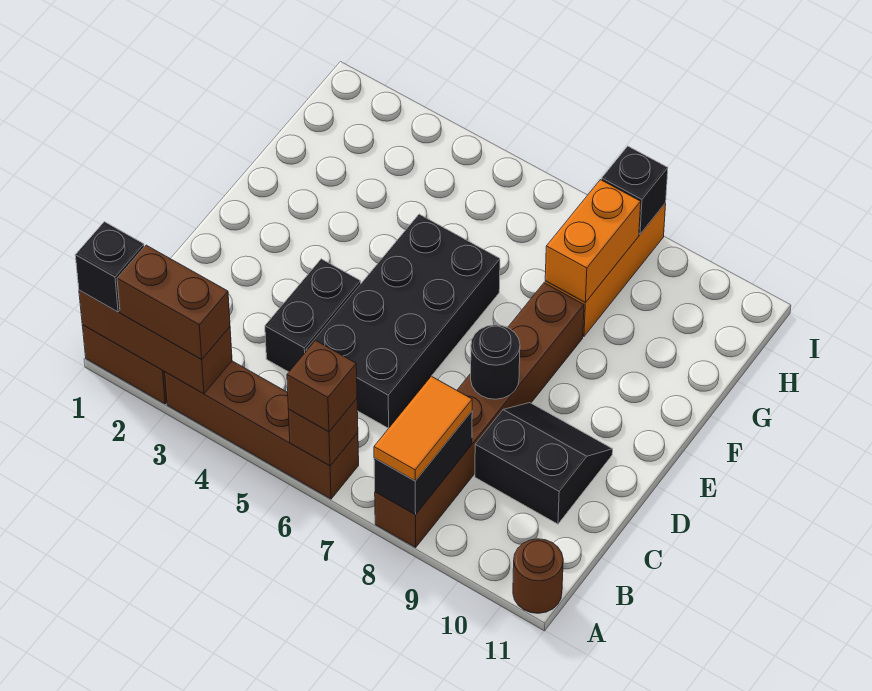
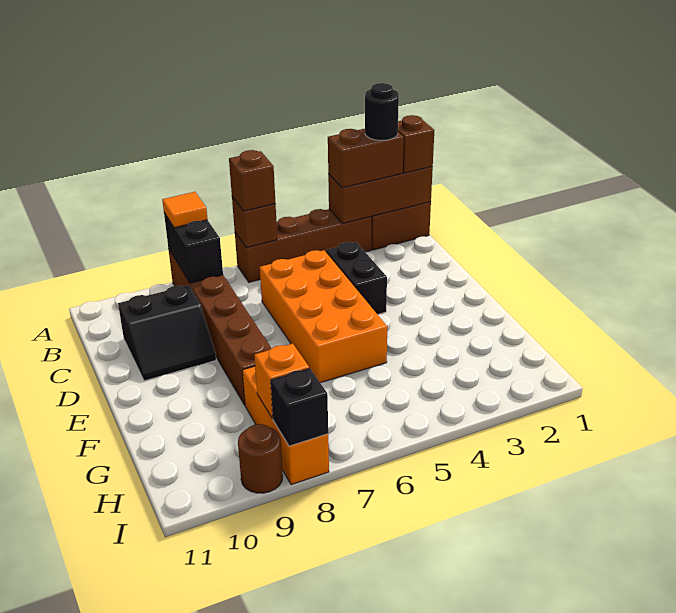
black brick A1 level 3 -> brown brick A1 level 3
orange tile A8:B8 level 3 -> orange tile A8 level 3
brown round brick A11 level 1 -> brown round brick I9 level 1
black brick C5:F6 level 1 -> orange brick C5:F6 level 1
black round brick D8 level 2 -> black round brick A2 level 4
orange brick G8:H8 level 2 -> orange brick H8 level 2

